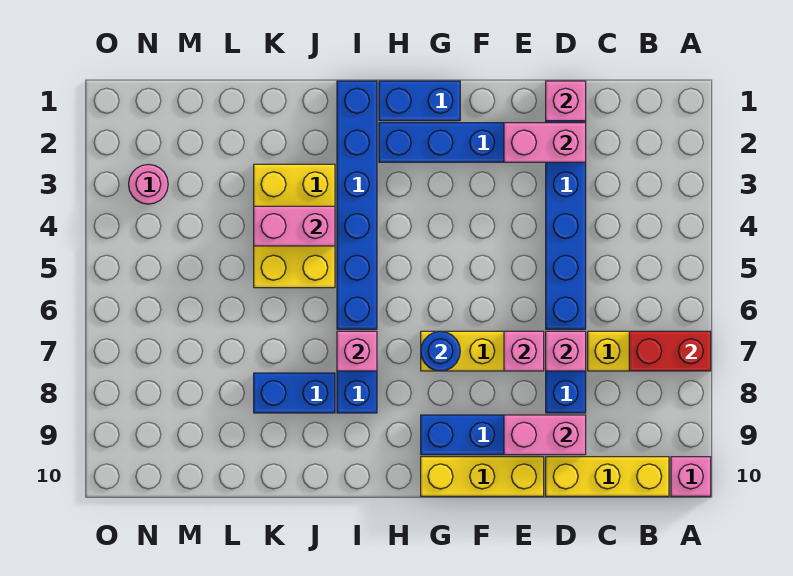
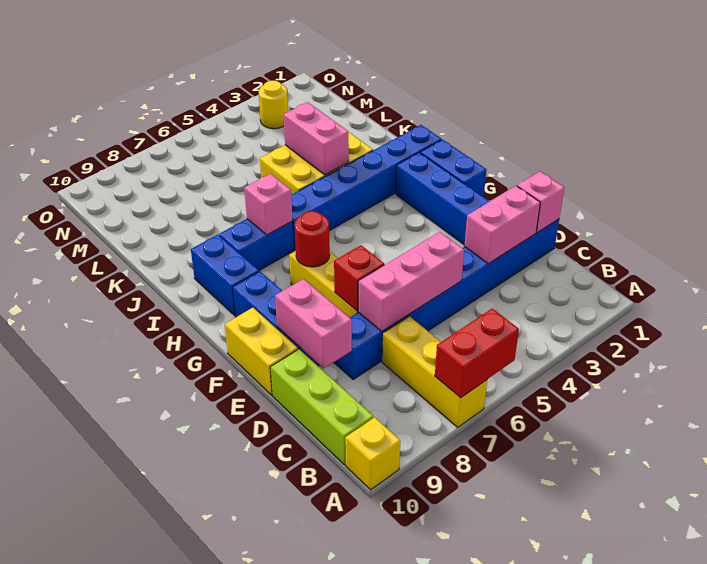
red brick A7:B7 level 2 -> red brick A6:A7 level 2
pink brick A10 level 1 -> yellow brick A10 level 1
yellow brick B10:D10 level 1 -> lime brick B10:D10 level 1
pink brick D2:E2 level 2 -> pink brick D2:D3 level 2
pink brick D7 level 2 -> pink brick D5:D7 level 2
pink brick E7 level 2 -> red brick E7 level 2
yellow brick E10:G10 level 1 -> yellow brick E10:F10 level 1
blue round brick G7 level 2 -> red round brick G7 level 2
blue brick J8:K8 level 1 -> blue brick H9:I9 level 1
pink round brick N3 level 1 -> yellow round brick N3 level 1

